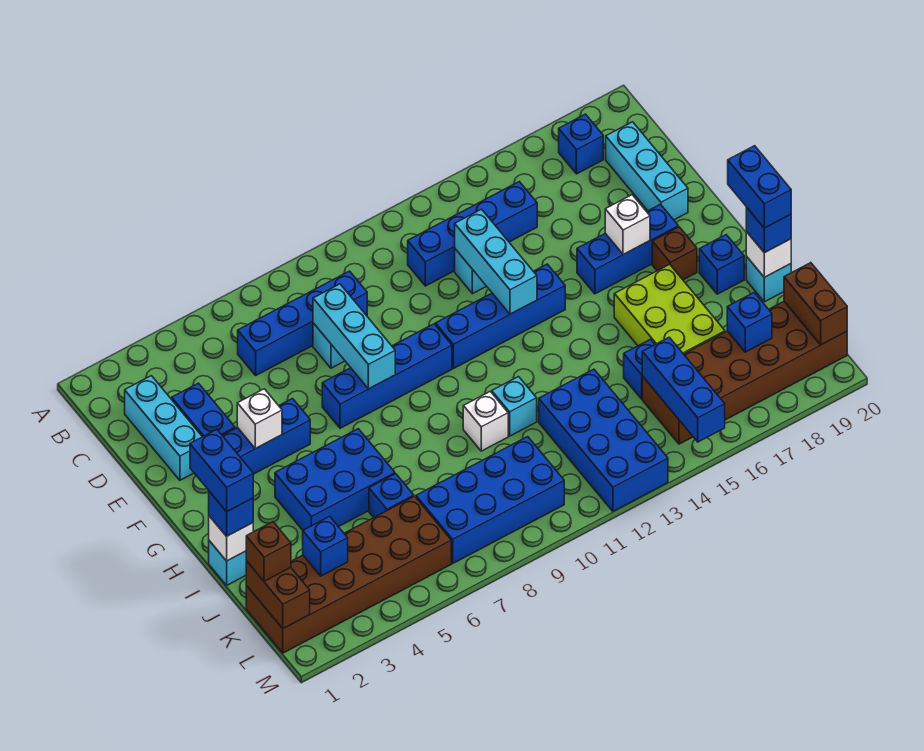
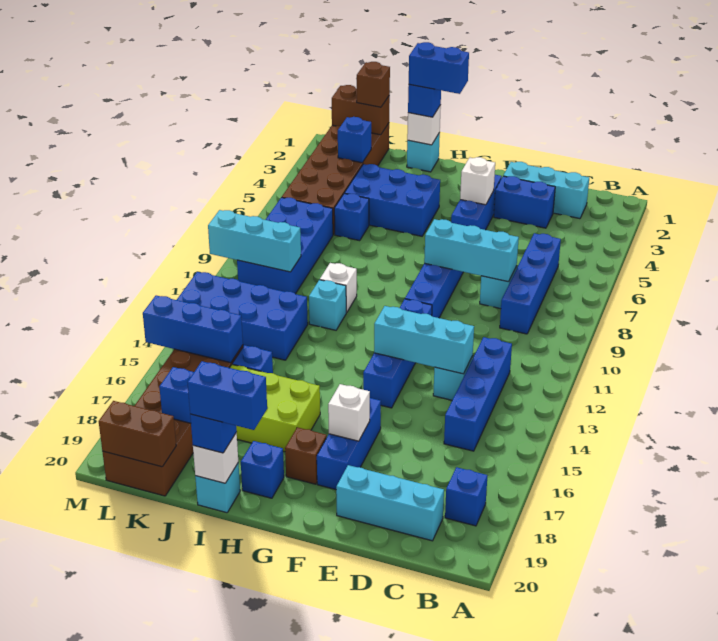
blue brick H4:I6 level 1 -> blue brick H4:J5 level 1
none -> cyan brick K10:M10 level 2

